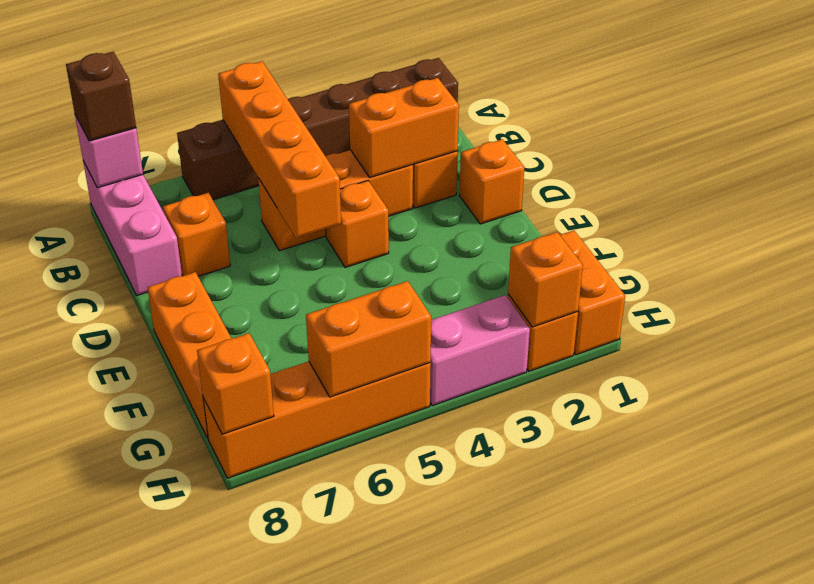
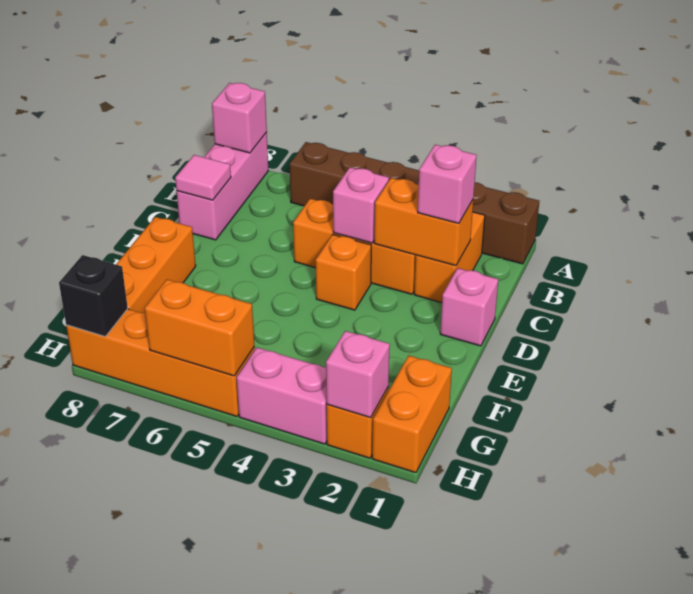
orange brick A5:D5 level 2 -> none
brown brick A8 level 3 -> none
none -> pink brick C2 level 3
none -> pink brick C4 level 2
orange brick C7 level 1 -> none
none -> pink tile C8 level 2
orange brick D1 level 1 -> pink brick D1 level 1
orange brick H2 level 2 -> pink brick H2 level 2
orange brick H8 level 2 -> black brick H8 level 2

